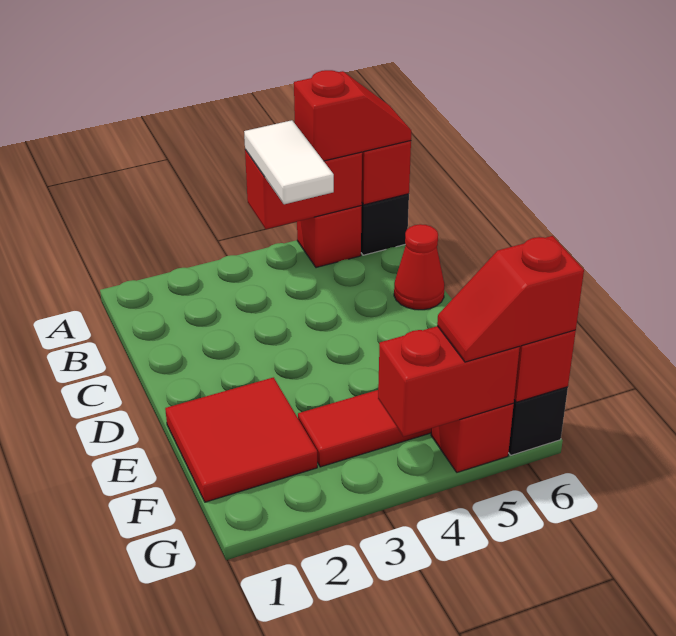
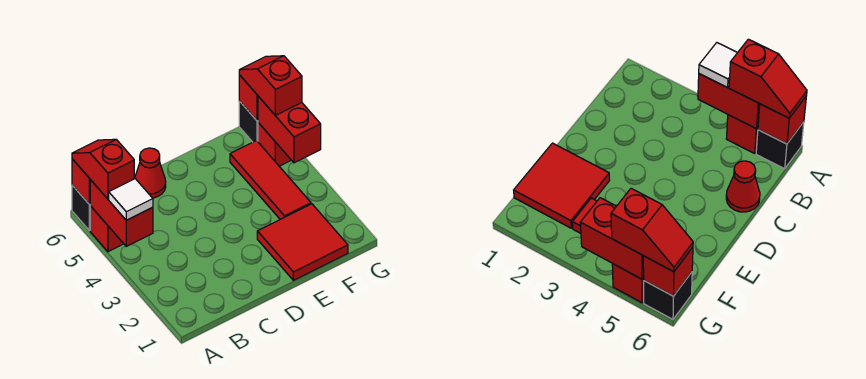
white tile A4:B4 level 3 -> white tile A4 level 3
red slope G5:G6 level 3 top 6 -> red slope G5:G6 level 3 top 5

